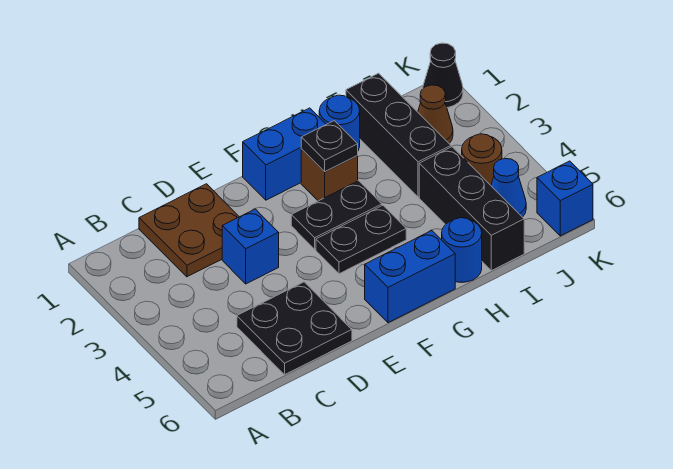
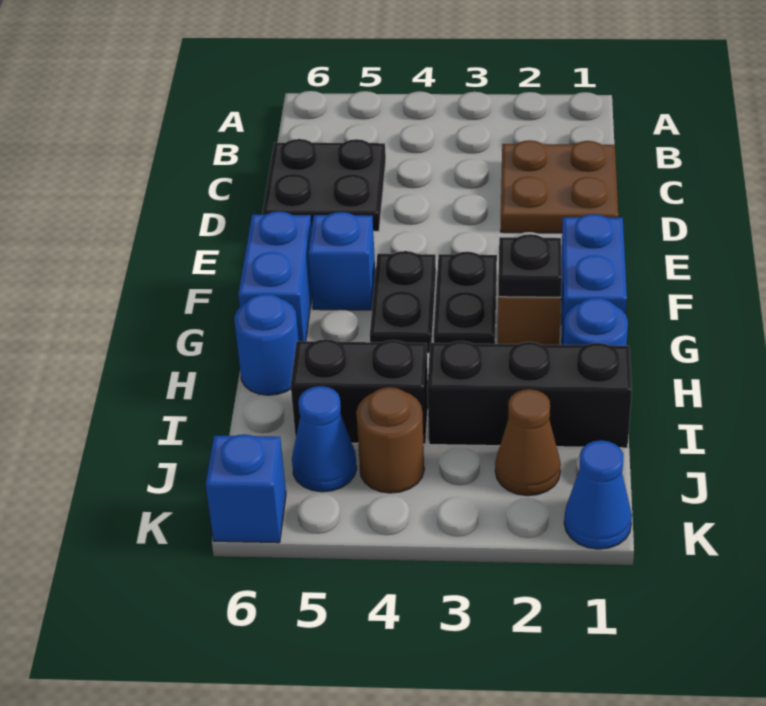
blue brick D3 level 1 -> blue brick F5 level 1
black brick I4:I6 level 1 -> black brick I4:I5 level 1
black cone K1 level 1 -> blue cone K1 level 1

